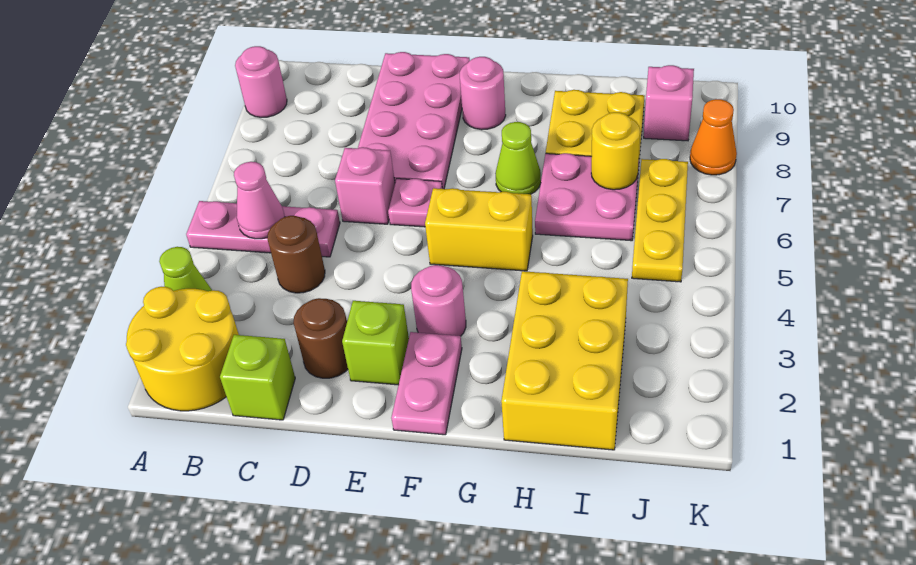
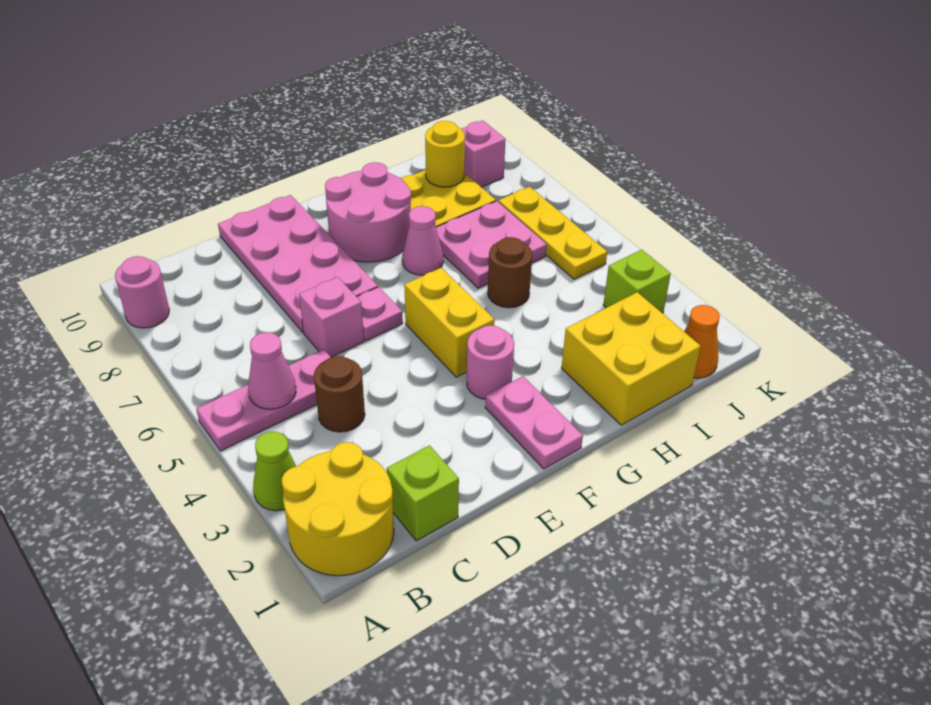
brown round brick D2 level 1 -> brown round brick H5 level 1
lime brick E2 level 1 -> lime brick J3 level 1
yellow brick F5:G5 level 1 -> yellow brick F4:F5 level 1
pink round brick F9 level 1 -> pink round brick F8:G9 level 1
lime cone G7 level 1 -> pink cone G7 level 1
yellow brick H1:I3 level 1 -> yellow brick H1:I2 level 1
yellow round brick I7 level 2 -> yellow round brick I9 level 2
orange cone K8 level 1 -> orange cone J1 level 1

